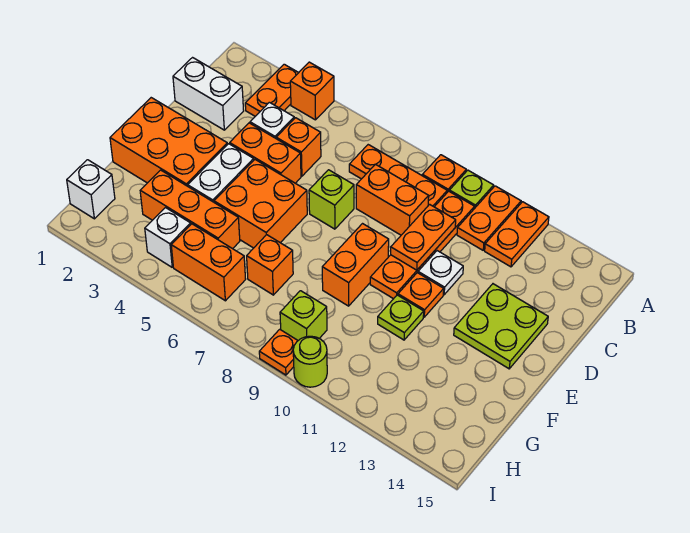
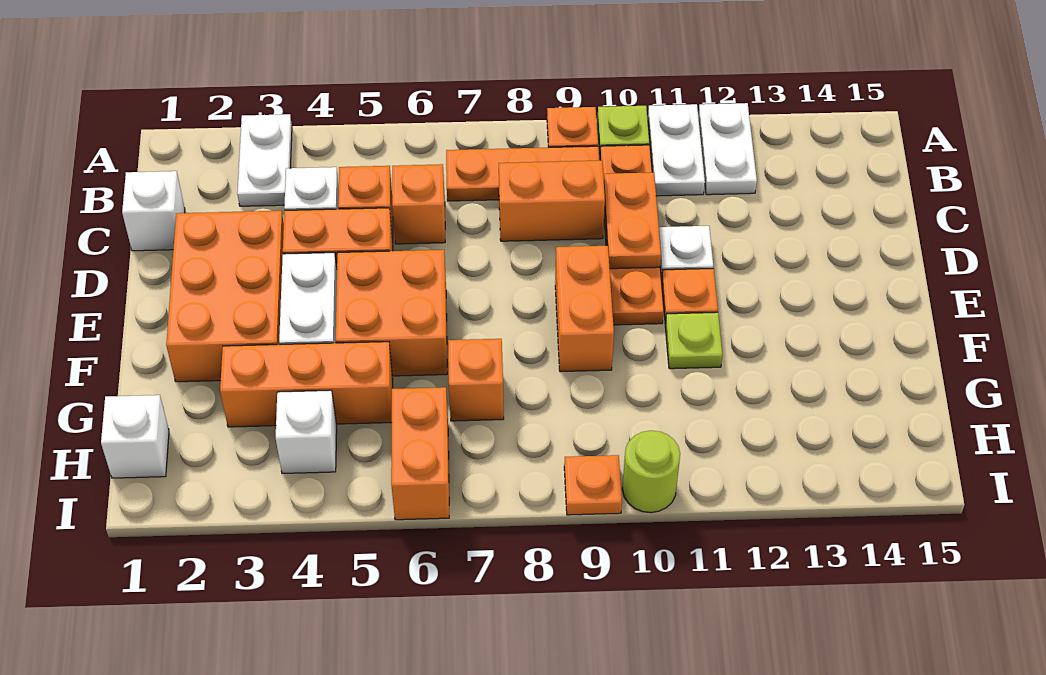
orange plate A3:B3 level 1 -> white plate A3:B3 level 1
orange brick A4 level 1 -> orange brick C6 level 1
orange plate A11:B11 level 1 -> white plate A11:B11 level 1
orange plate A12:B12 level 1 -> white plate A12:B12 level 1
white brick C1:C2 level 1 -> white brick C1 level 1
lime brick D7 level 1 -> none
lime plate D13:E14 level 1 -> none
orange brick E1:F3 level 1 -> orange brick D2:F3 level 1
orange brick H5:H6 level 1 -> orange brick H6:I6 level 1
lime brick H9 level 1 -> none

